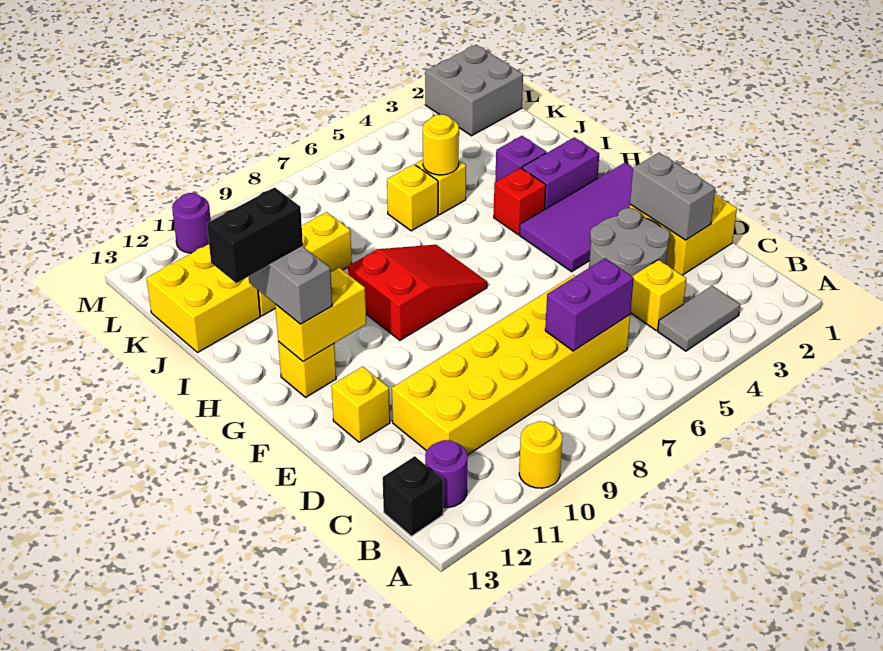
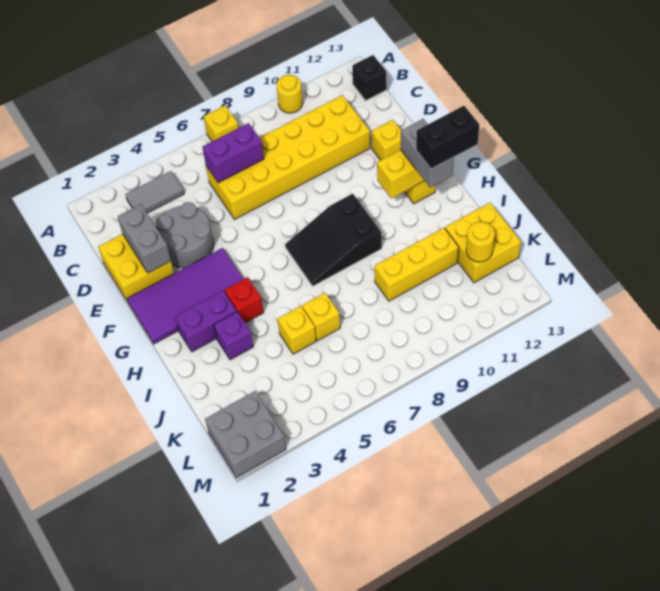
purple round brick B12 level 1 -> none
yellow brick C4 level 1 -> yellow brick A7 level 1
red slope G7:H9 level 1 top 9 -> black slope G7:H9 level 1 top 9
yellow round brick J5 level 2 -> yellow round brick K12 level 2
purple round brick M11 level 1 -> none

